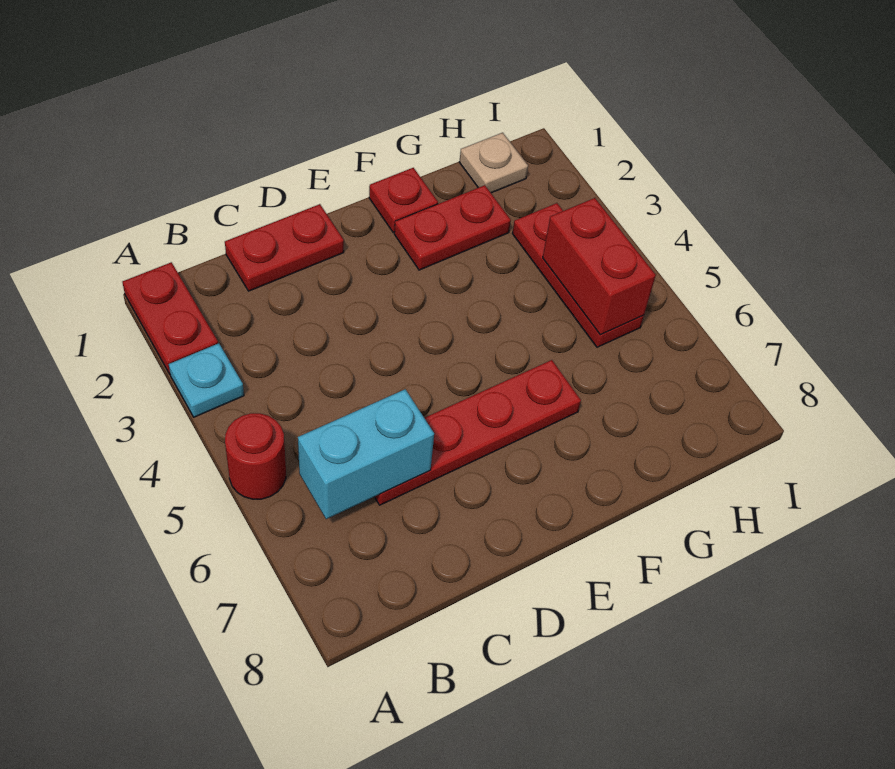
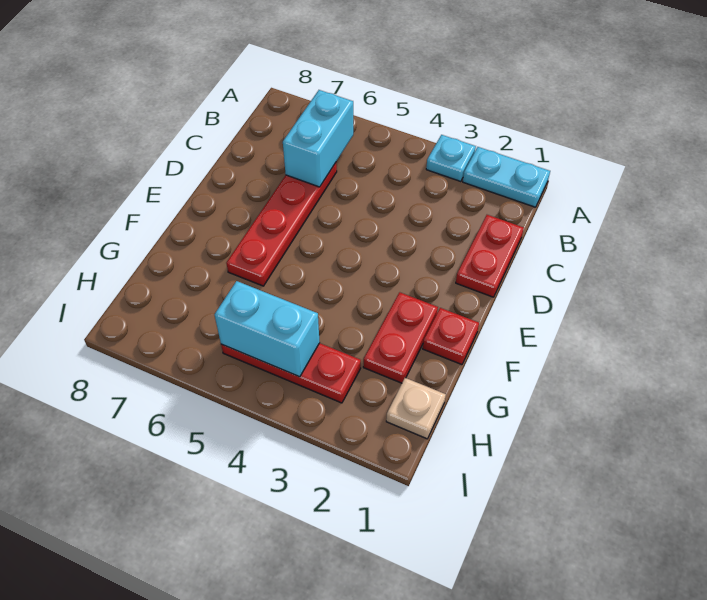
red plate A1:A2 level 1 -> cyan plate A1:A2 level 1
red round brick A5 level 1 -> none
red brick H4:H5 level 2 -> cyan brick H4:H5 level 2

